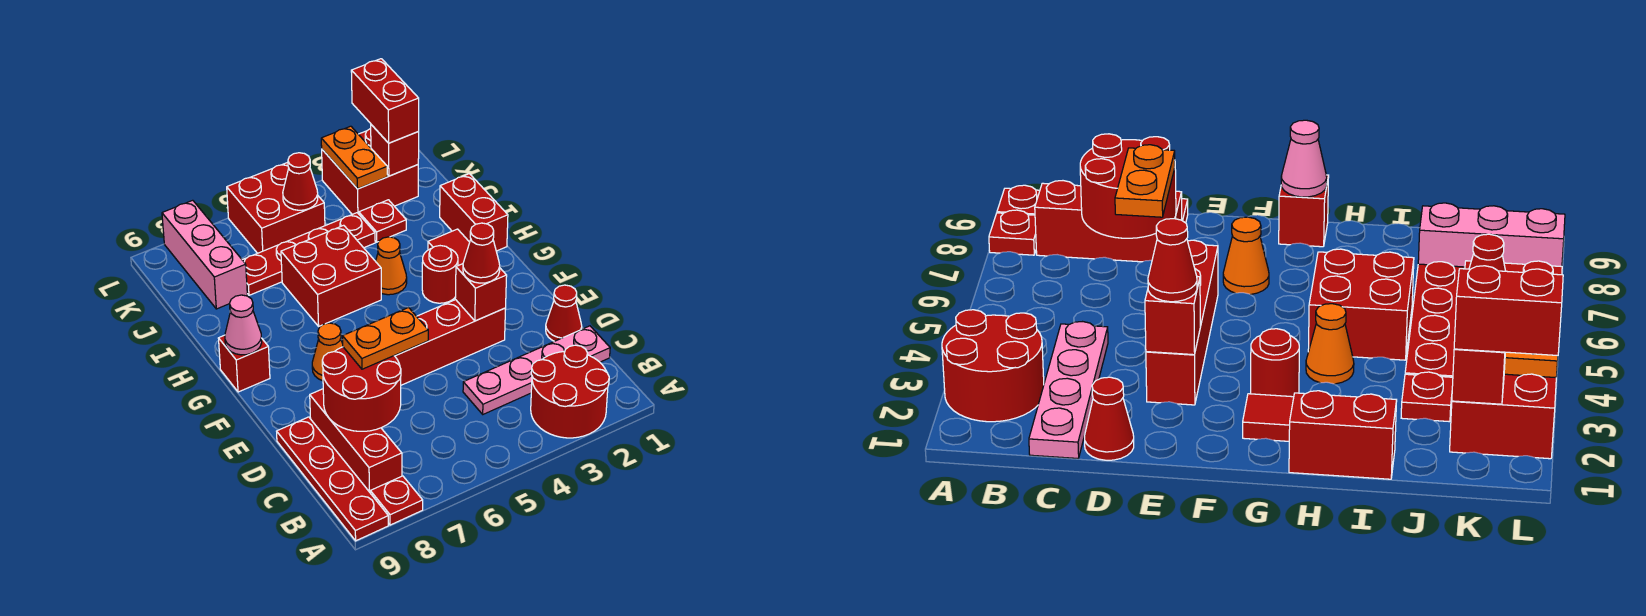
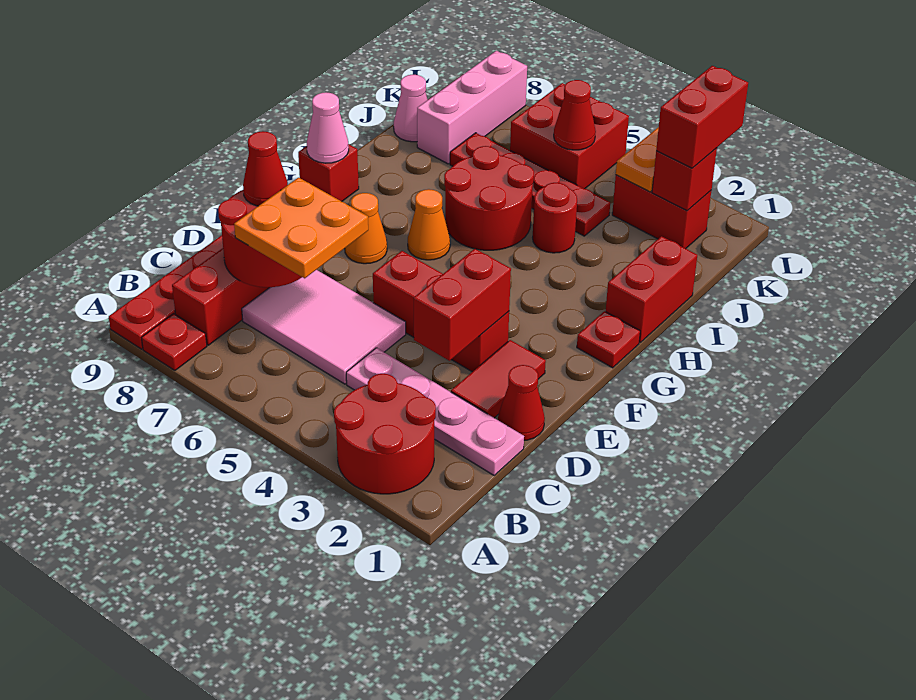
none -> pink tile C5:D7 level 1
orange plate D6:D7 level 3 -> orange plate C6:D7 level 3
red brick E3:E6 level 1 -> red brick E3:E5 level 1
red brick E3 level 2 -> red brick D3:E3 level 2
red cone E3 level 3 -> red cone D8 level 3
red tile G2:H2 level 1 -> red tile D2:E2 level 1
red round brick G3 level 1 -> red round brick I4 level 1
orange cone H4 level 1 -> orange cone G6 level 1
red brick H5:I6 level 1 -> red round brick H5:I6 level 1
red plate J3 level 1 -> red plate G1 level 1
none -> pink cone J9 level 1
red brick K2:L3 level 1 -> red brick K2:K3 level 1

